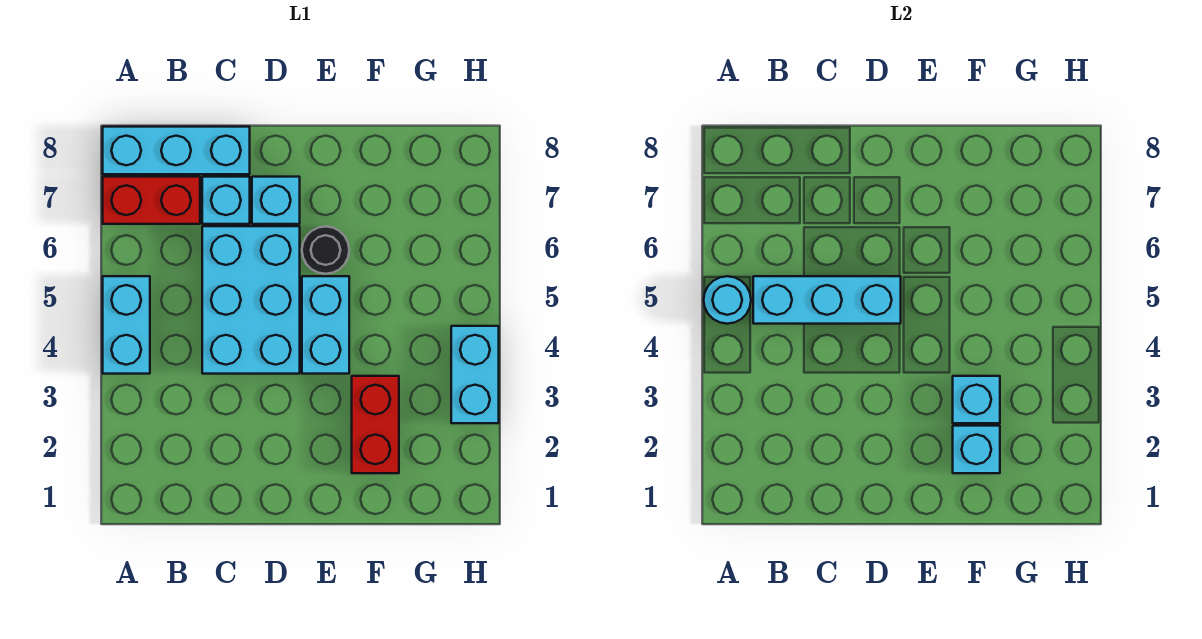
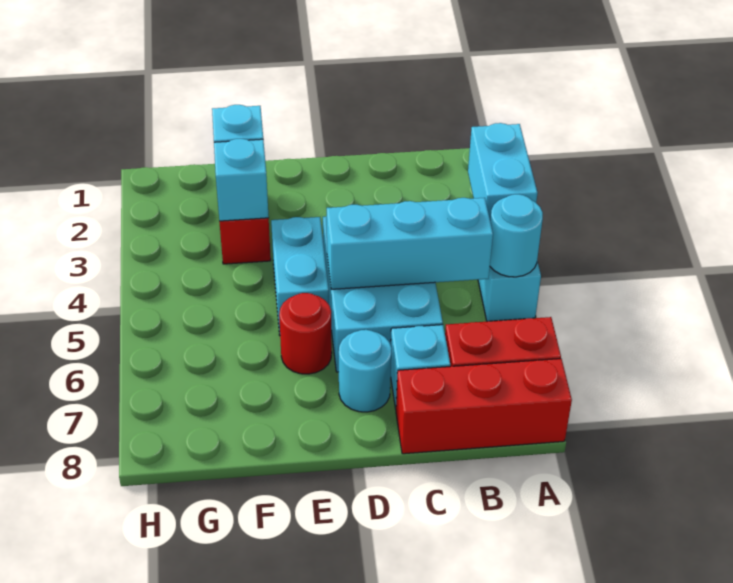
cyan brick A8:C8 level 1 -> red brick A8:C8 level 1
cyan brick D7 level 1 -> cyan round brick D7 level 1
black round brick E6 level 1 -> red round brick E6 level 1
cyan brick H3:H4 level 1 -> cyan brick A3:A4 level 2

